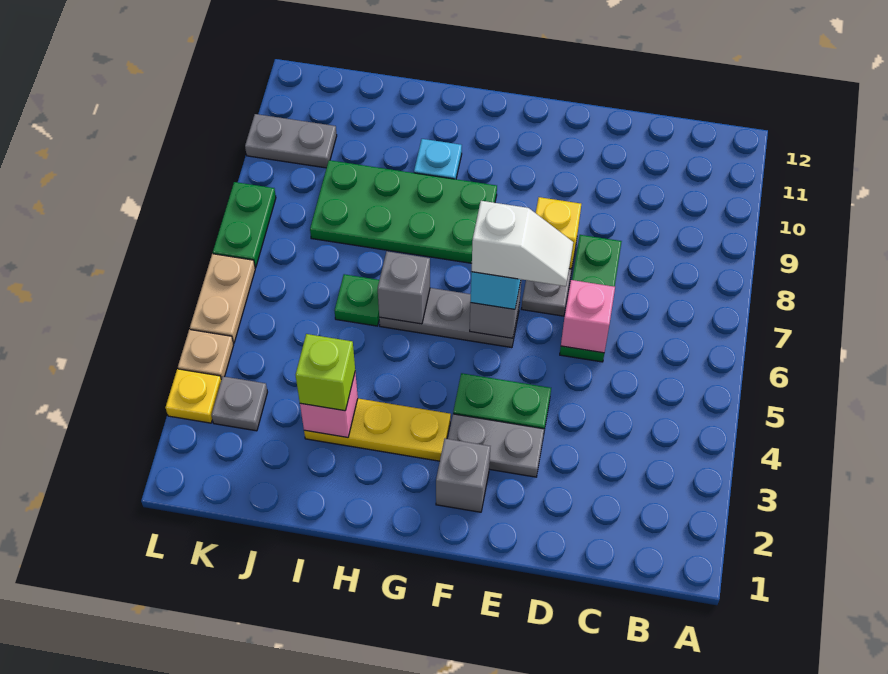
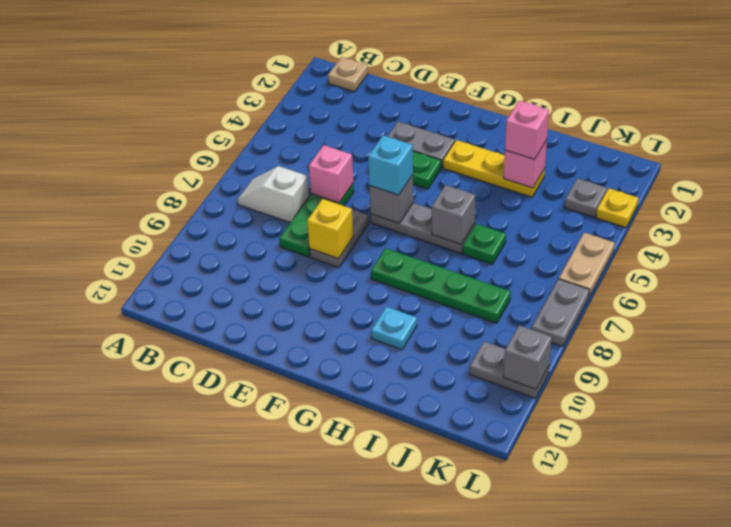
white slope E6:F6 level 4 top F -> white slope B7:C7 level 1 top C
grey brick F2 level 1 -> grey brick L10 level 2
green plate G8:J9 level 1 -> green plate G8:J8 level 1
lime brick I3 level 3 -> pink brick I3 level 3
tan plate L4 level 1 -> tan plate B1 level 1
green plate L7:L8 level 1 -> grey plate L7:L8 level 1

